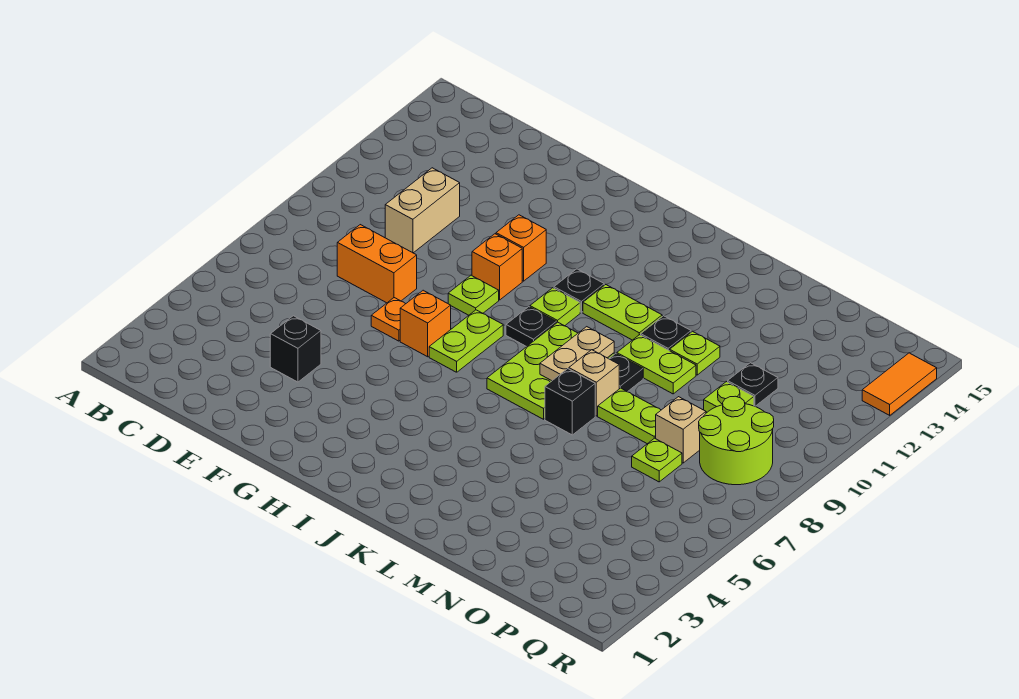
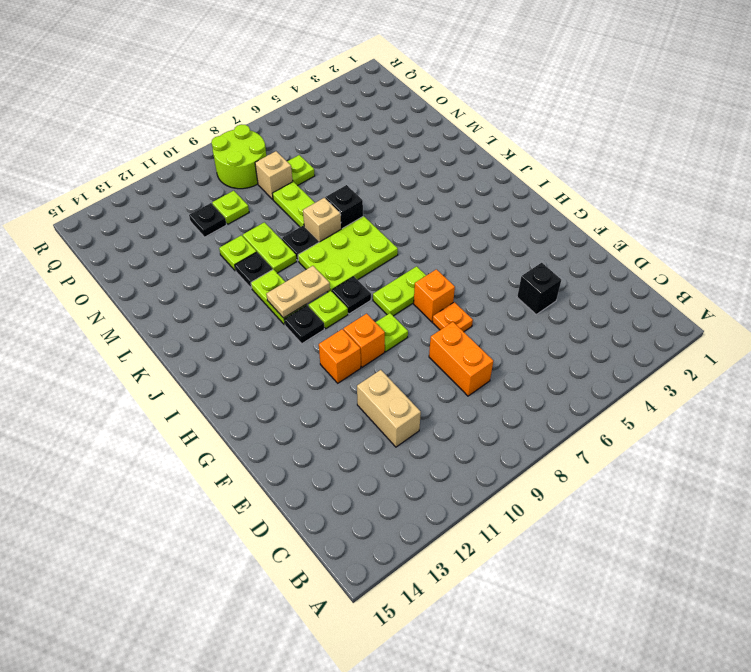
tan brick D10:D11 level 1 -> tan brick D11:E11 level 1
tan plate K8:K9 level 2 -> tan plate J10:J11 level 2
orange tile R13:R14 level 1 -> none

